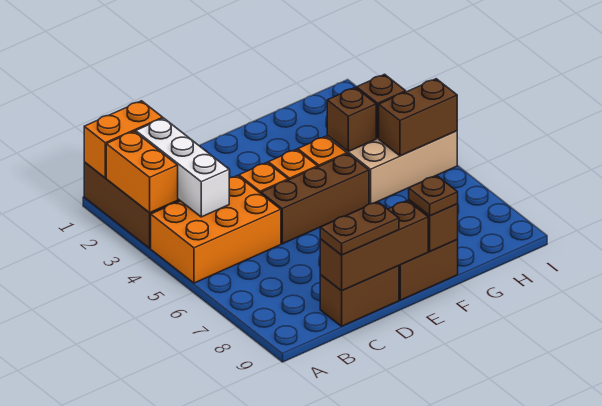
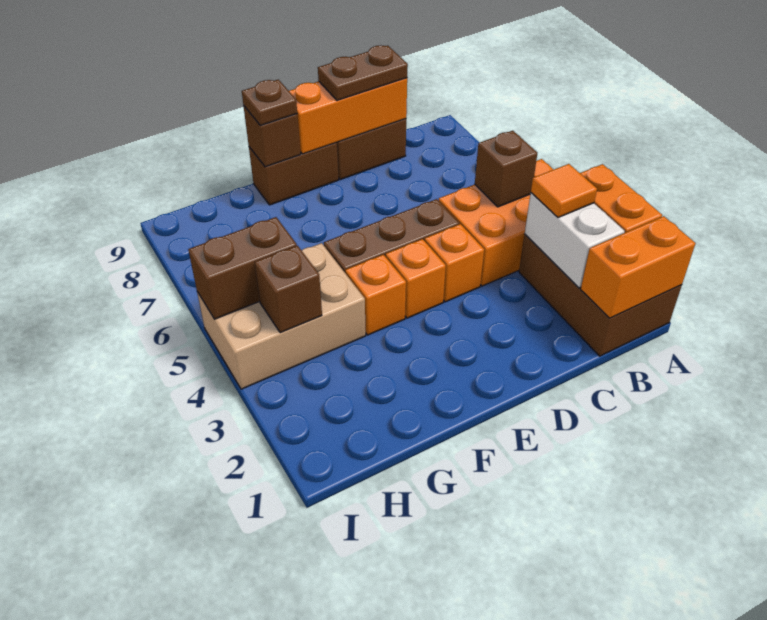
white brick B2:B4 level 2 -> white brick B2:B3 level 2
none -> orange tile B3 level 3
brown brick C9:E9 level 2 -> orange brick C9:E9 level 2
brown brick G4 level 2 -> brown brick B5 level 2

